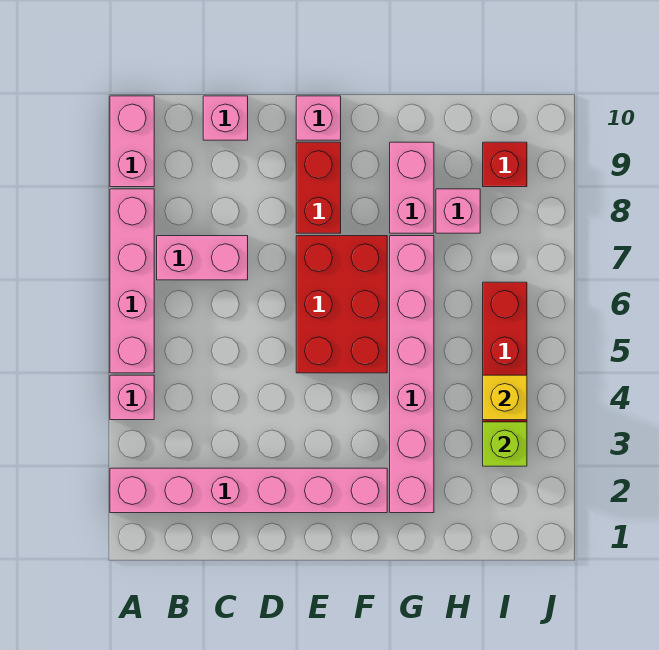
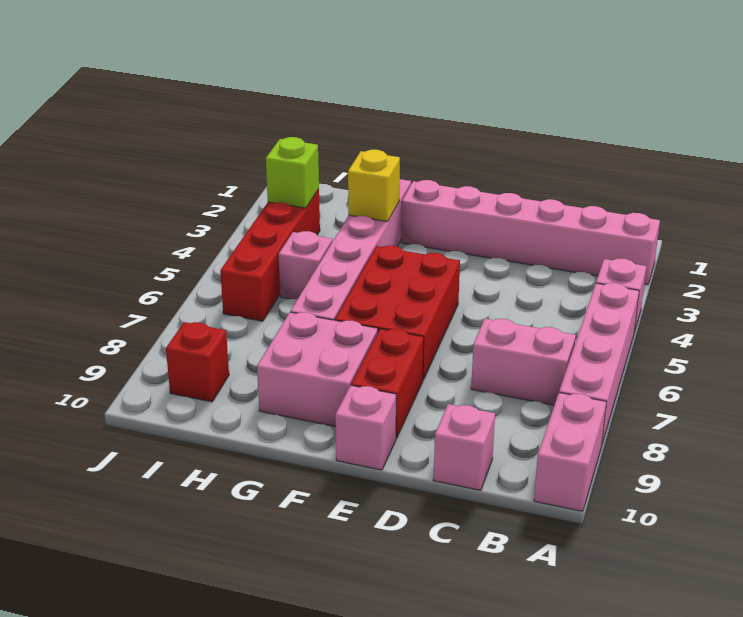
pink brick G8:G9 level 1 -> pink brick F8:G9 level 1
pink brick H8 level 1 -> pink brick H5 level 1
yellow brick I4 level 2 -> yellow brick G3 level 2

